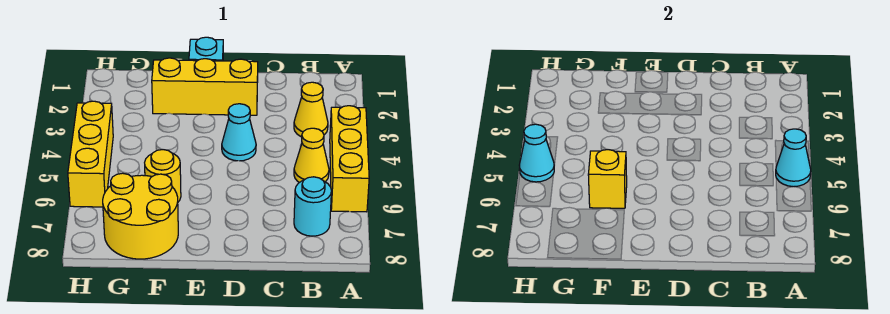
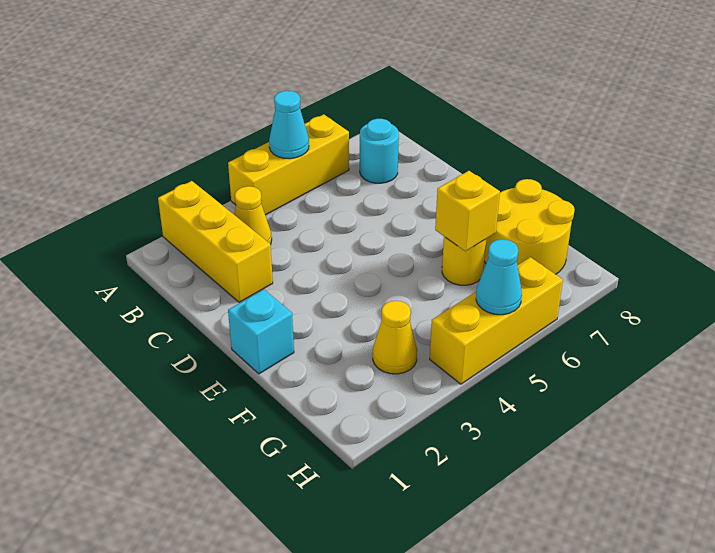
yellow cone B5 level 1 -> yellow cone G3 level 1
yellow brick D2:F2 level 1 -> yellow brick A2:C2 level 1
cyan cone D4 level 1 -> none

